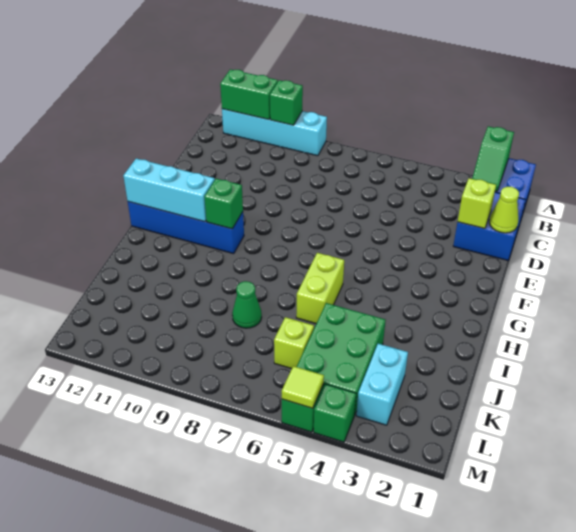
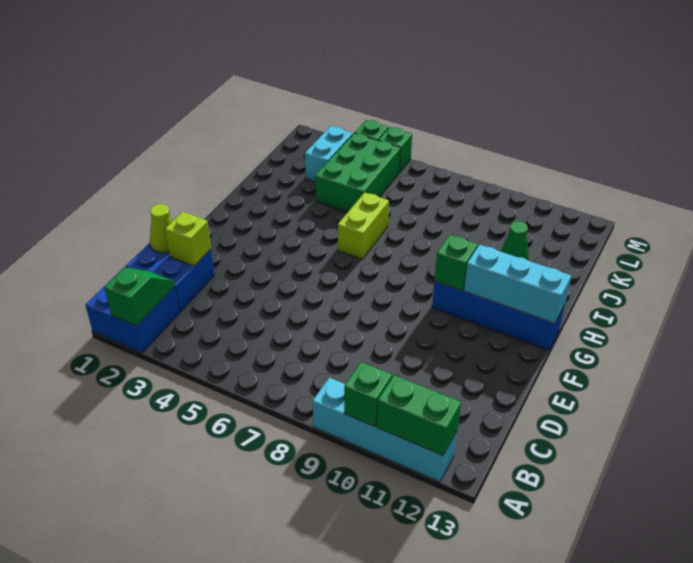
green cone J8 level 1 -> green cone J11 level 1
lime brick K6 level 1 -> none
lime tile M5 level 2 -> none

